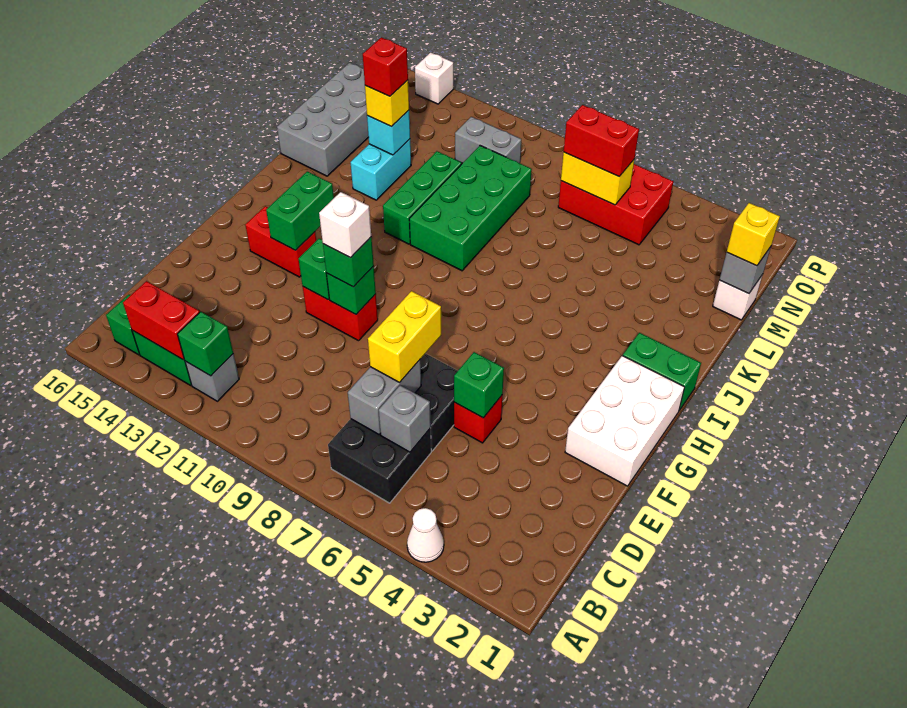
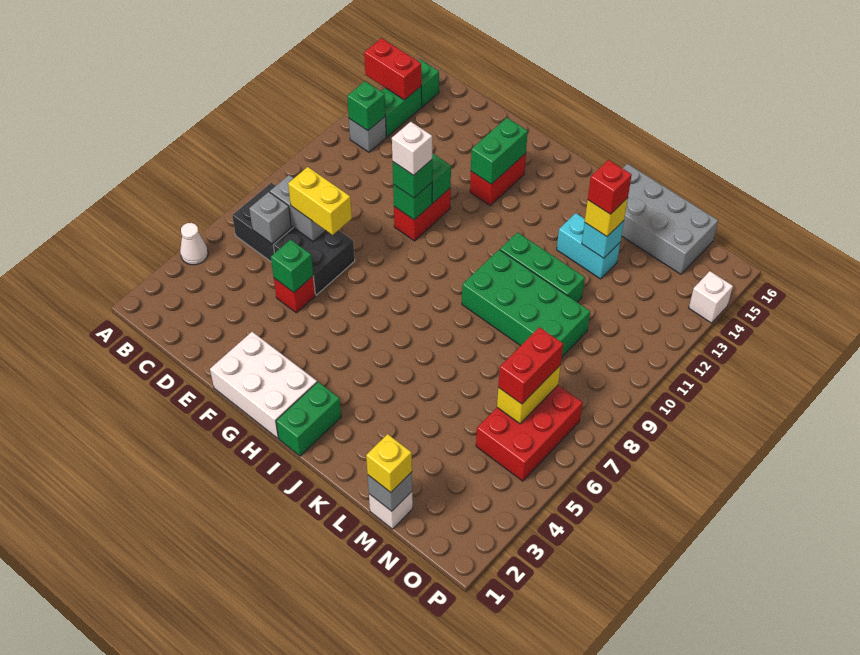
red brick B13:B14 level 2 -> red brick A14:B14 level 2
green brick G13:H13 level 2 -> green brick G13:G14 level 2
grey brick N10:N11 level 1 -> none

